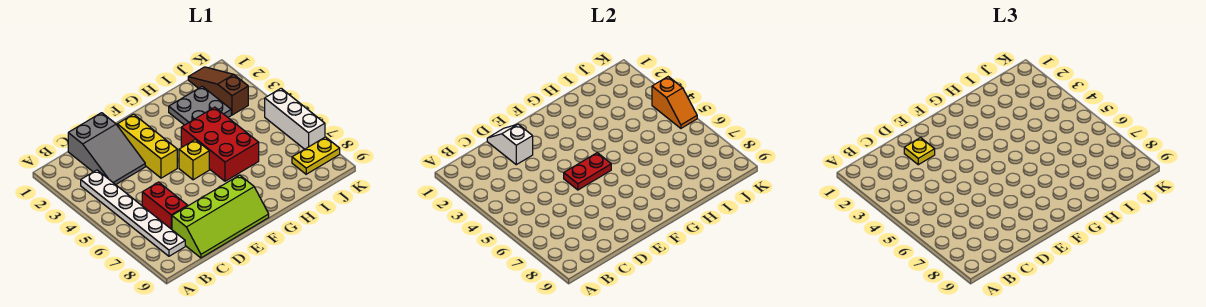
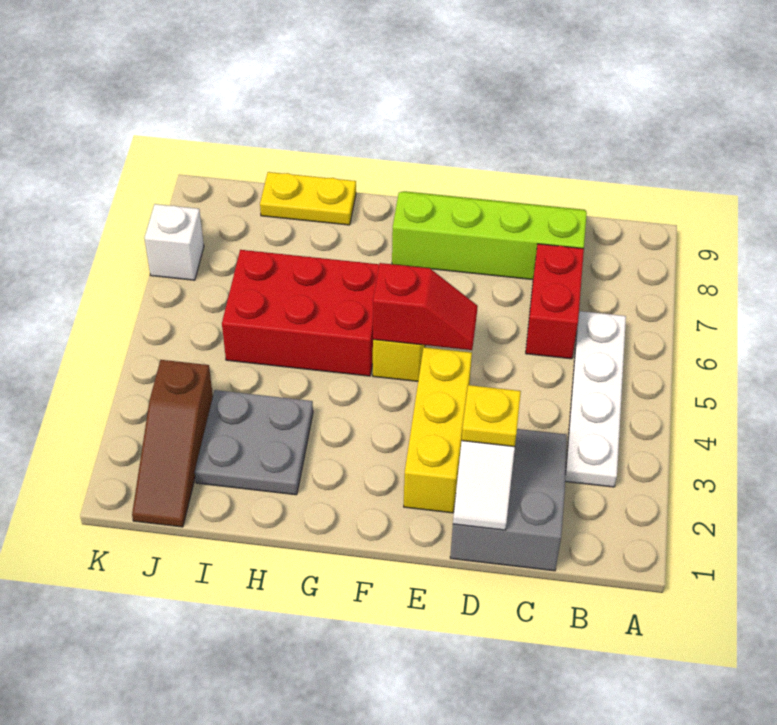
white plate B3:B8 level 1 -> white plate B3:B6 level 1
red plate E5:F5 level 2 -> red slope E5:F5 level 2 top F
red brick G4:H6 level 1 -> red brick G5:I6 level 1
yellow plate J8:K8 level 1 -> yellow plate H9:I9 level 1
orange slope K4:K5 level 2 top 4 -> none
white brick K5:K7 level 1 -> white brick K7 level 1

